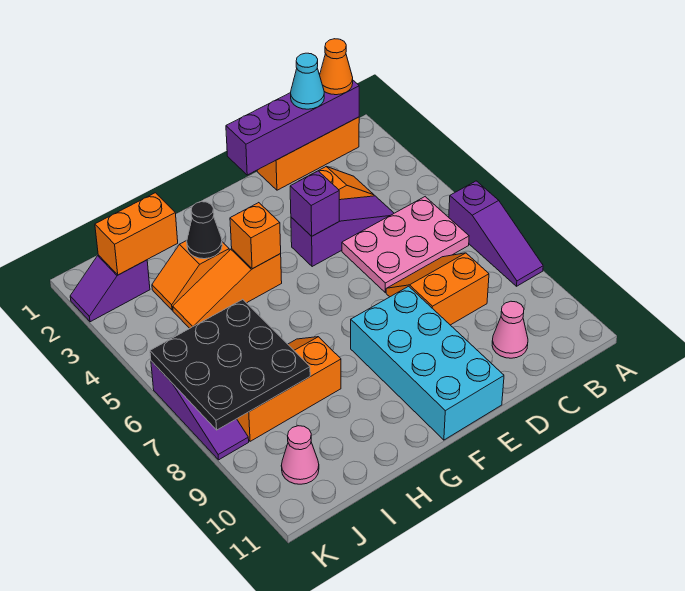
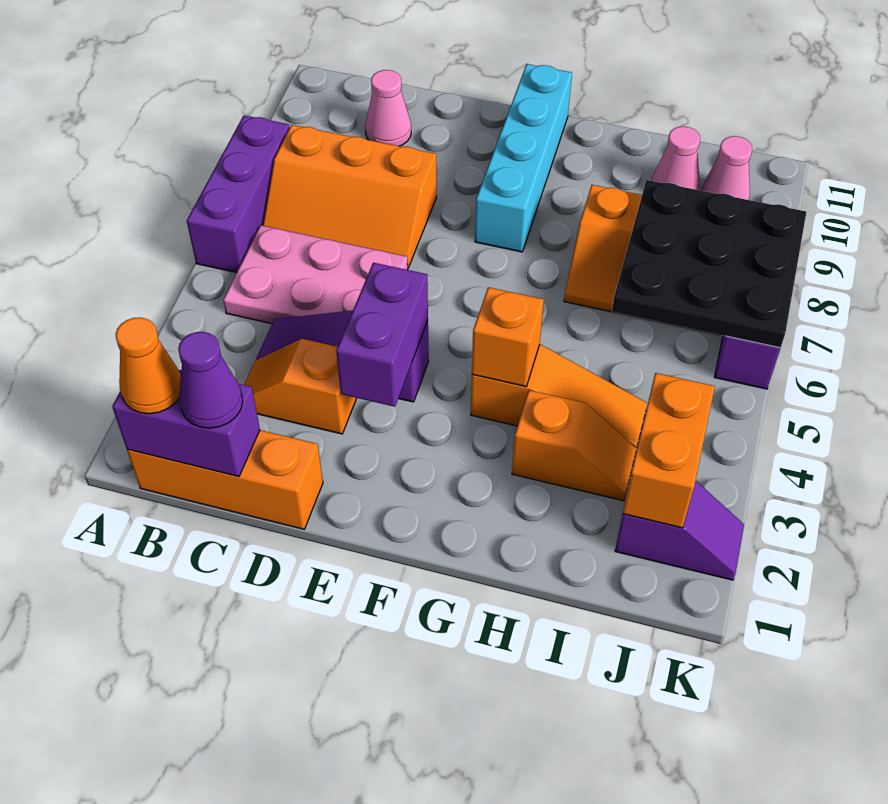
purple slope A6:A8 level 1 top 6 -> purple brick A6:A8 level 1
purple brick B1:E1 level 2 -> purple brick B1:C1 level 2
cyan cone C1 level 3 -> purple cone C1 level 3
orange slope C7:D8 level 1 top 8 -> orange slope B7:D8 level 1 top 8
purple brick E4 level 2 -> purple brick E3:E4 level 2
cyan brick E8:F11 level 1 -> cyan brick F8:F11 level 1
black cone H3 level 2 -> none
orange brick I2:J2 level 2 -> orange brick J2:J3 level 2
none -> pink cone I10 level 1

